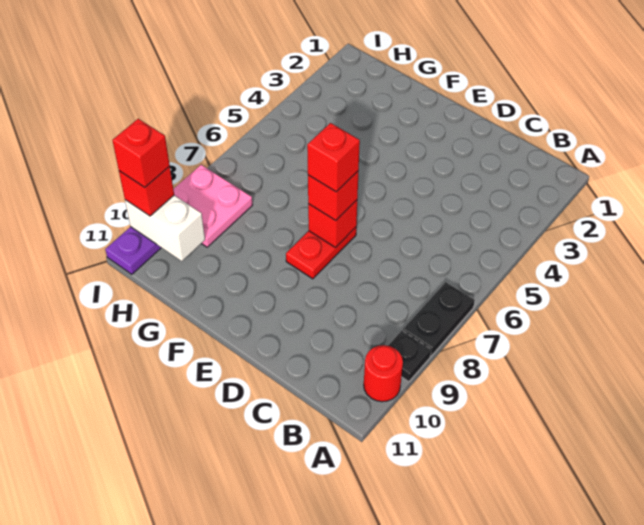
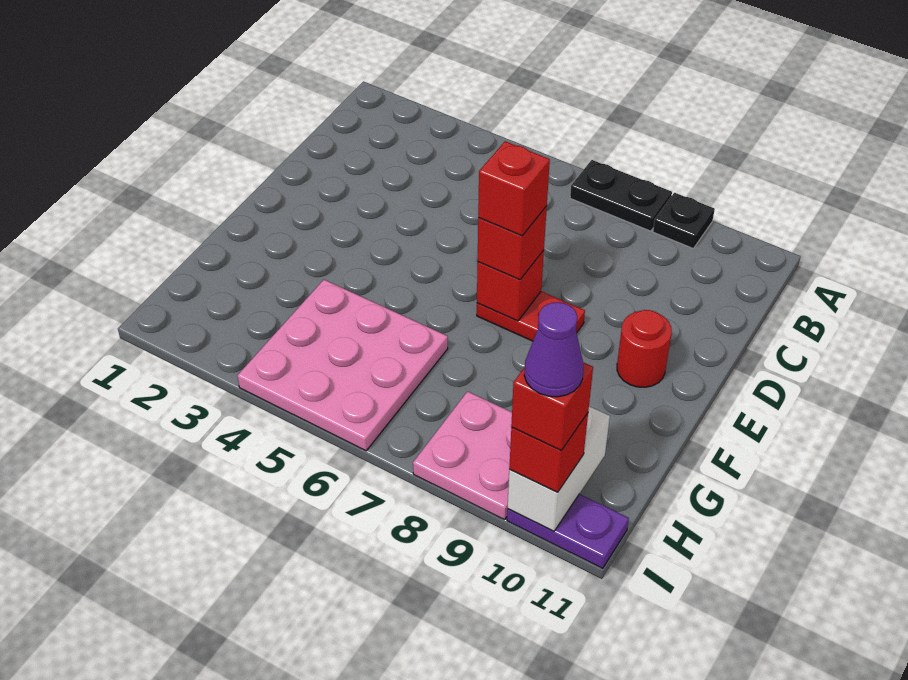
red round brick A10 level 1 -> red round brick E10 level 1
none -> pink plate G4:I6 level 1
none -> purple cone I10 level 5

